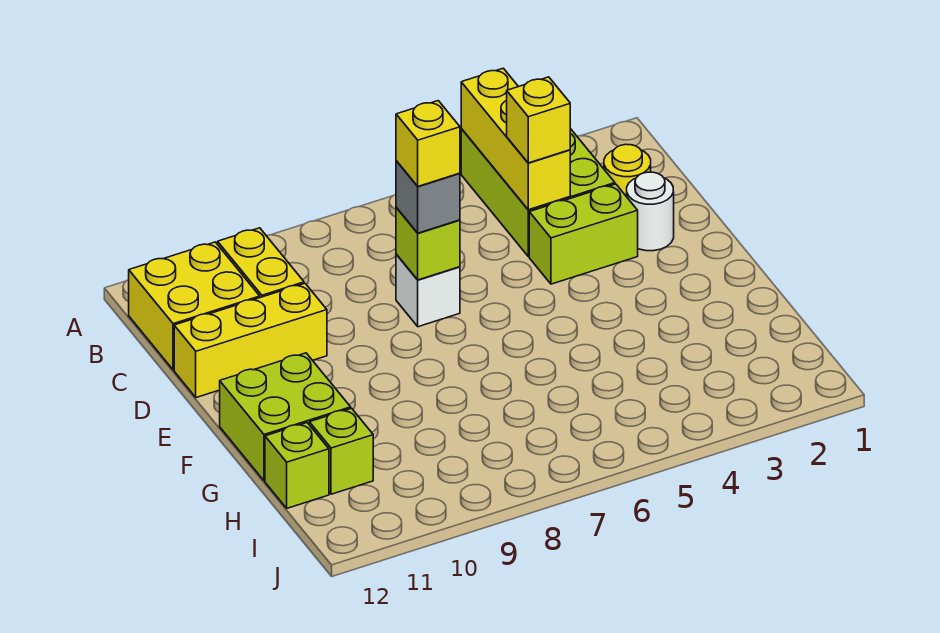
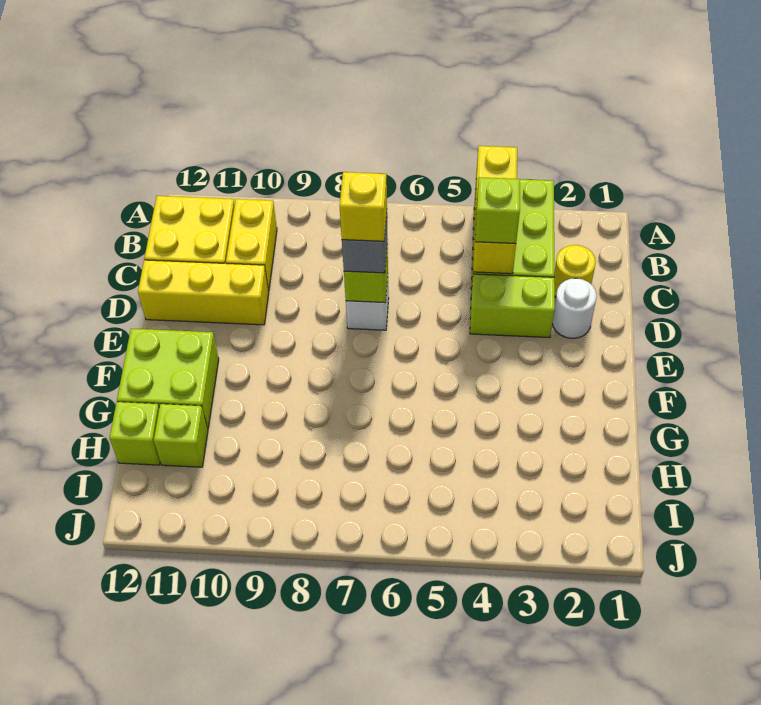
yellow brick C4 level 3 -> lime brick C4 level 3

